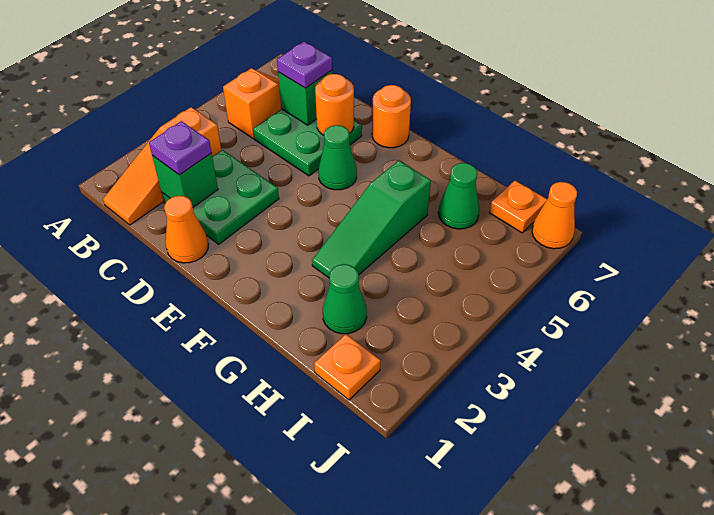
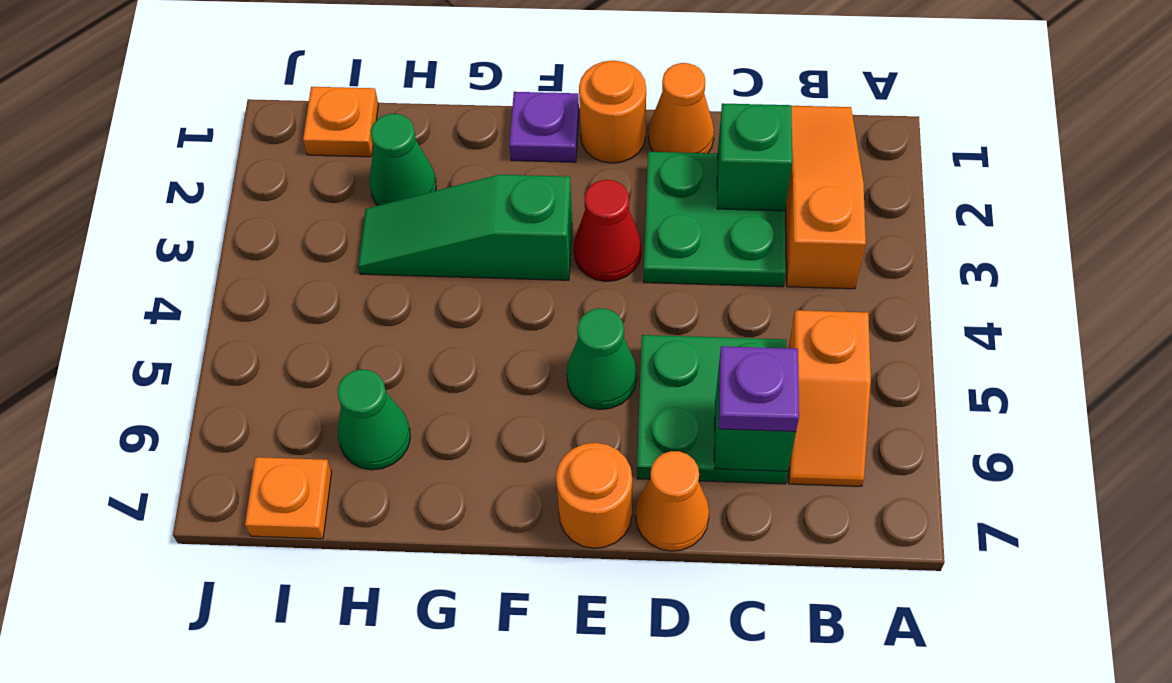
purple plate C2 level 3 -> purple plate F1 level 1
orange round brick D6 level 2 -> orange round brick E1 level 1
none -> red cone E3 level 1
green slope G3:G5 level 1 top 5 -> green slope F3:H3 level 1 top F
orange cone J7 level 1 -> orange cone D7 level 1

